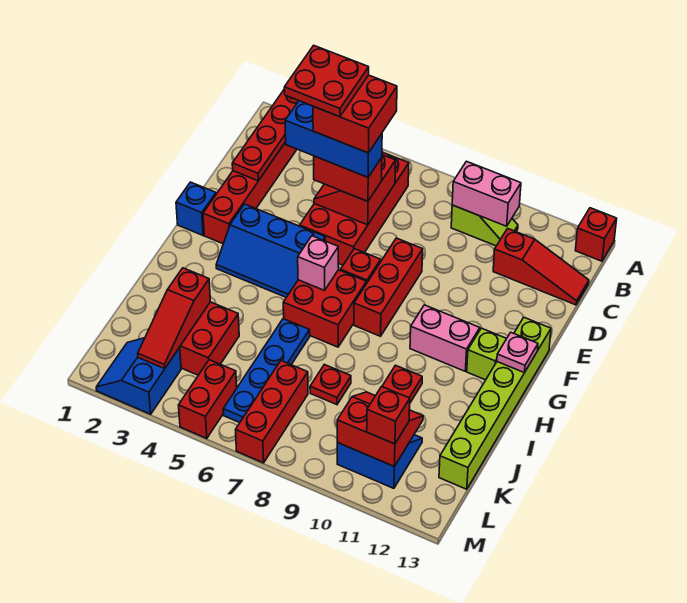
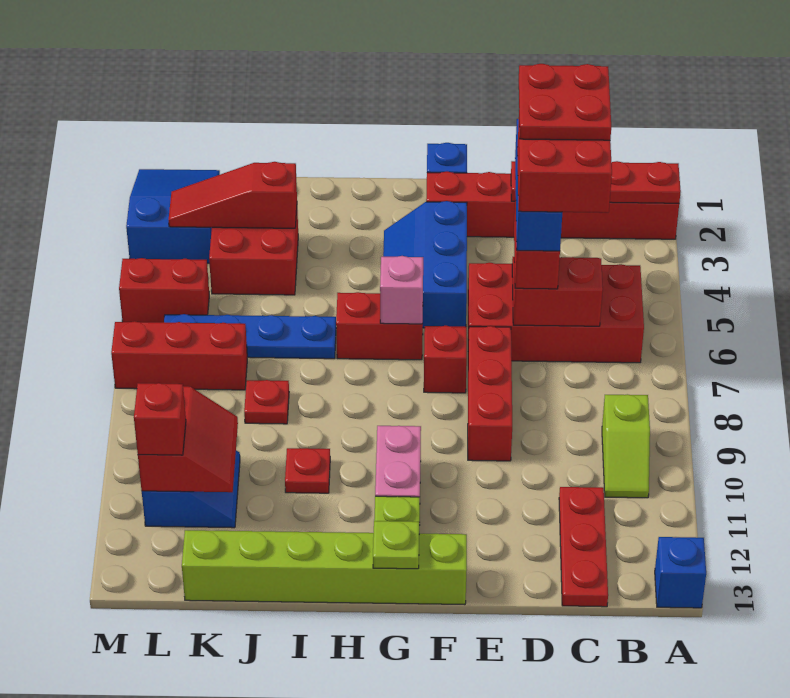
red brick A13 level 1 -> blue brick A13 level 1
pink brick B9:B10 level 2 -> none
red slope C11:C13 level 1 top 11 -> red plate C11:C13 level 1
red brick E8:G8 level 1 -> red brick E7:E9 level 1
red brick G6:H7 level 1 -> red brick G6:H6 level 1
pink plate G13 level 2 -> lime plate G13 level 2
blue slope L2:M3 level 1 top 3 -> blue slope L1:M3 level 1 top 3

